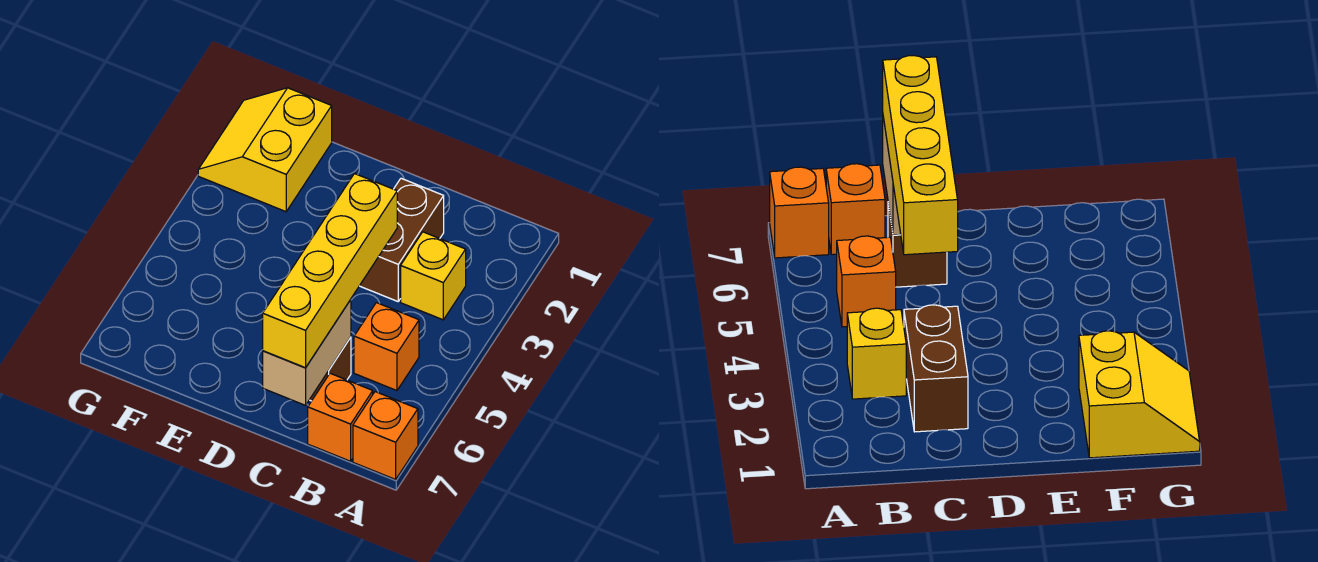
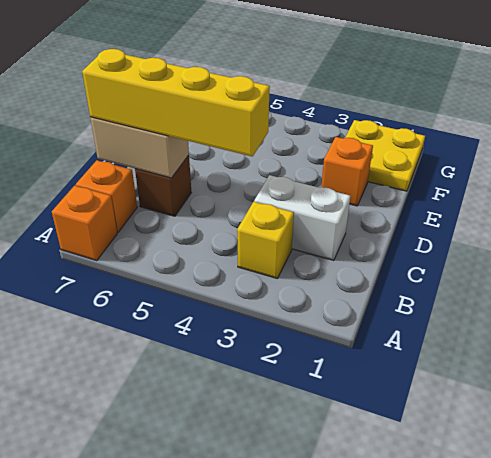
orange brick B5 level 1 -> orange brick E2 level 1
brown brick C2:C3 level 1 -> white brick C2:C3 level 1
yellow slope F1:G2 level 1 top F -> yellow plate F1:G2 level 1

